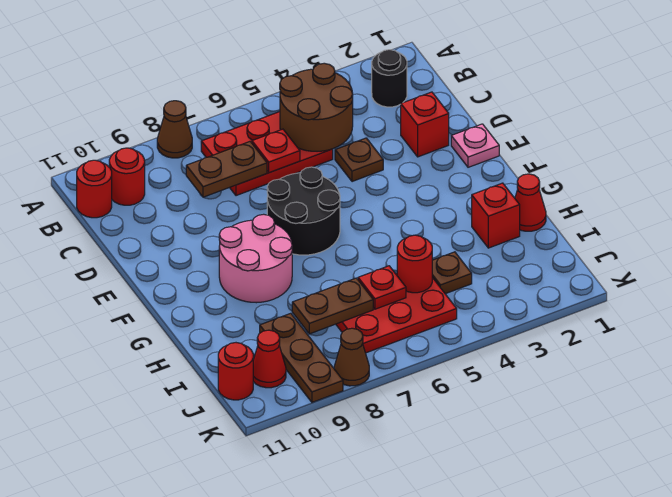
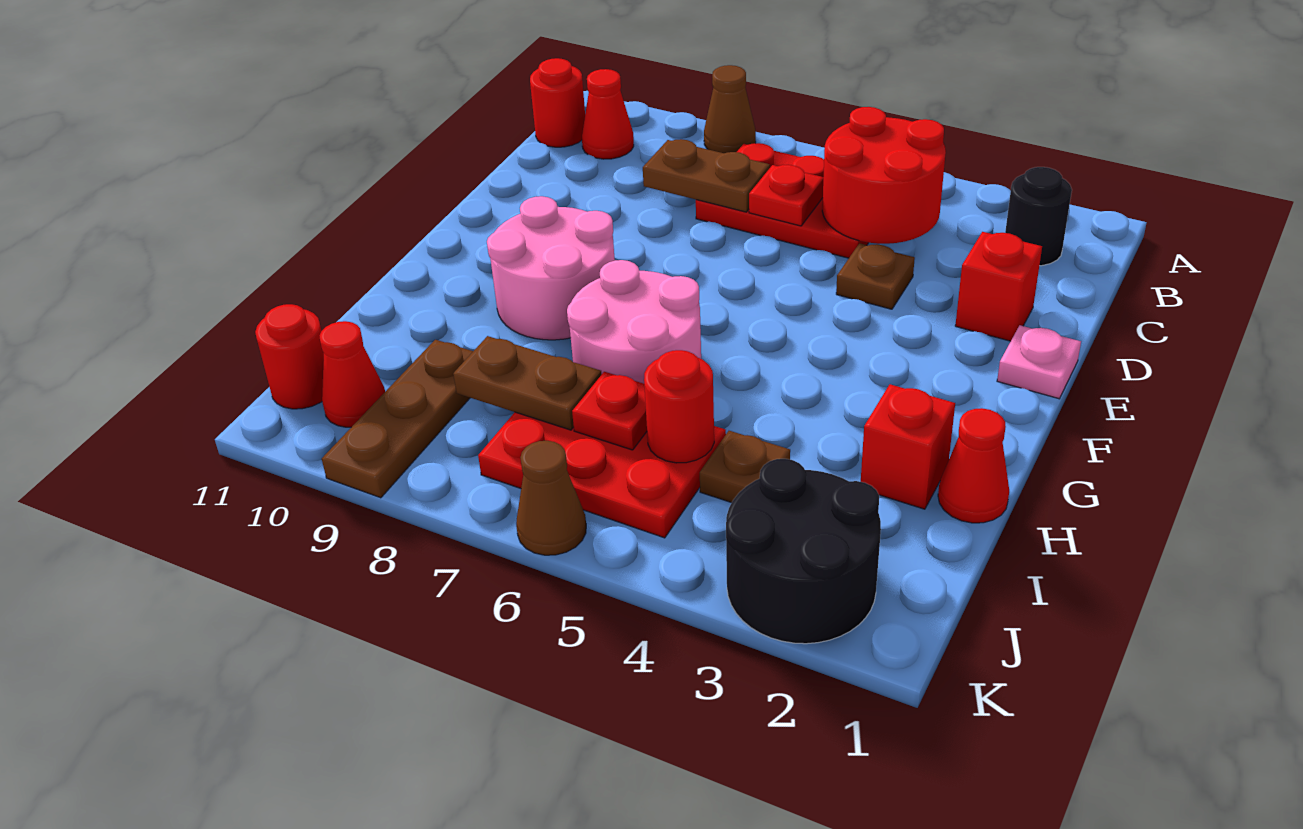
brown round brick B4:C5 level 2 -> red round brick B4:C5 level 2
red round brick B10 level 1 -> red cone B10 level 1
black round brick E6:F7 level 1 -> black round brick J2:K3 level 1
none -> pink round brick G6:H7 level 1
brown cone K8 level 1 -> brown cone K6 level 1

